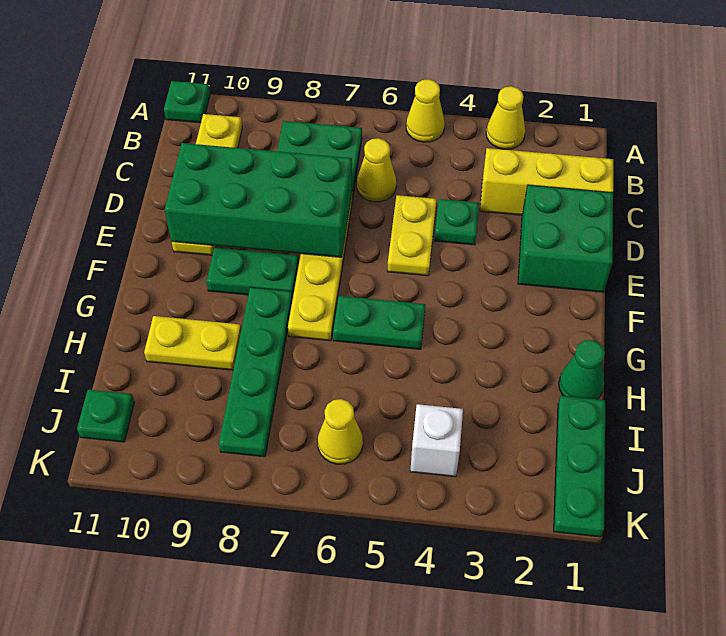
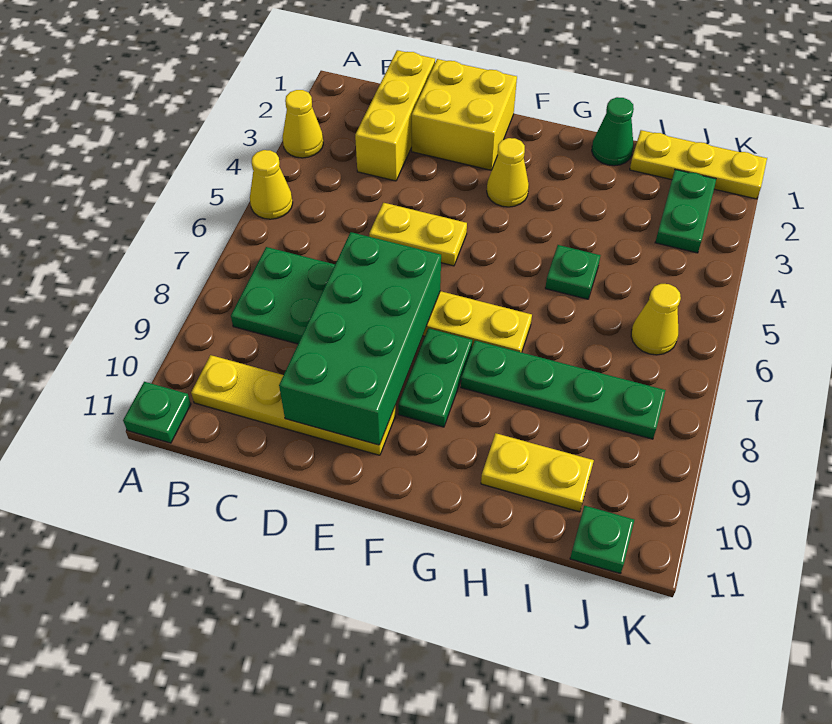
yellow cone C6 level 1 -> yellow cone F3 level 1
green brick D1:E2 level 1 -> yellow brick D1:E2 level 1
green plate D4 level 1 -> green plate H5 level 1
green plate G5:G6 level 1 -> green plate J2:J3 level 1
yellow plate H9:H10 level 1 -> yellow plate H10:I10 level 1
green plate I1:K1 level 1 -> yellow plate I1:K1 level 1
white brick J4 level 1 -> none

